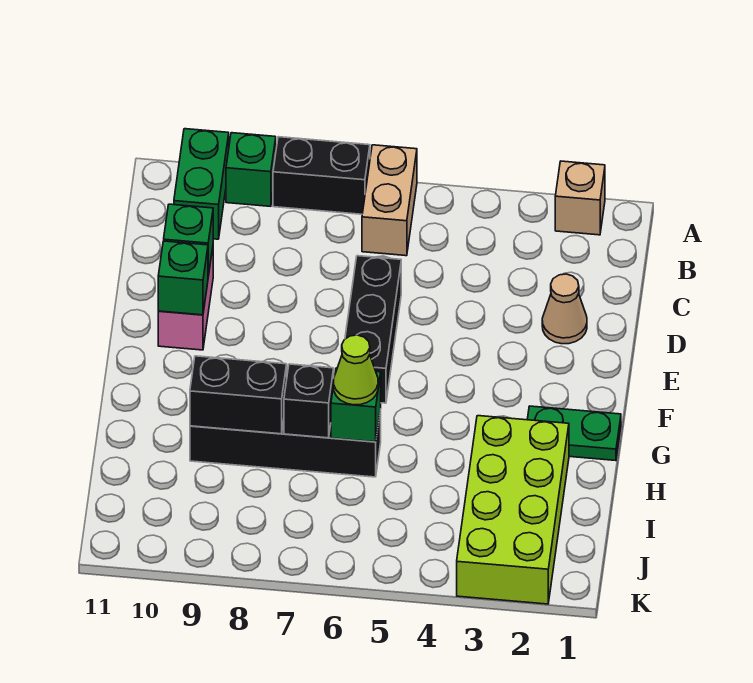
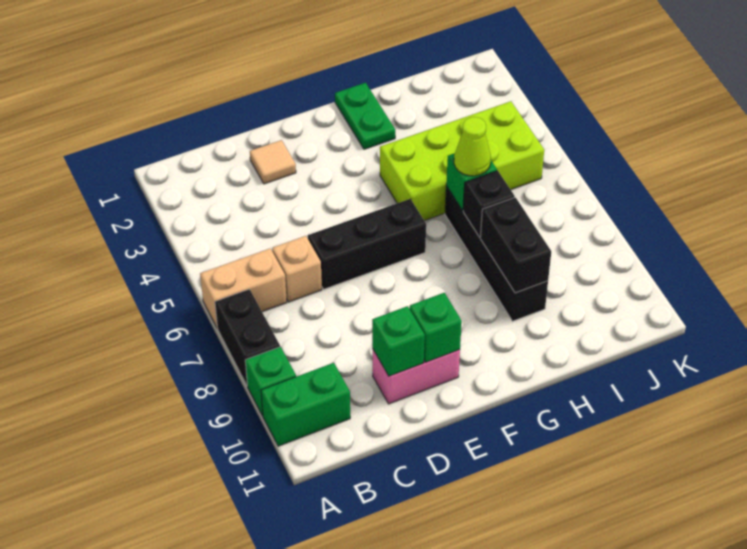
tan brick A2 level 1 -> tan brick C6 level 1
tan cone D2 level 1 -> tan tile D2 level 1
lime brick H2:K3 level 1 -> lime brick G4:J5 level 1

